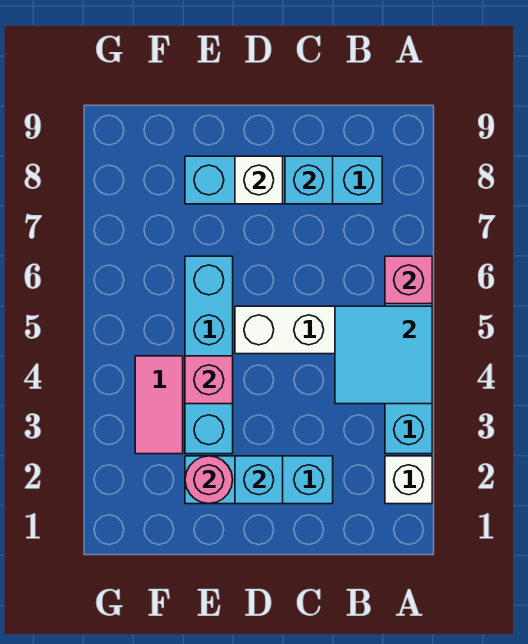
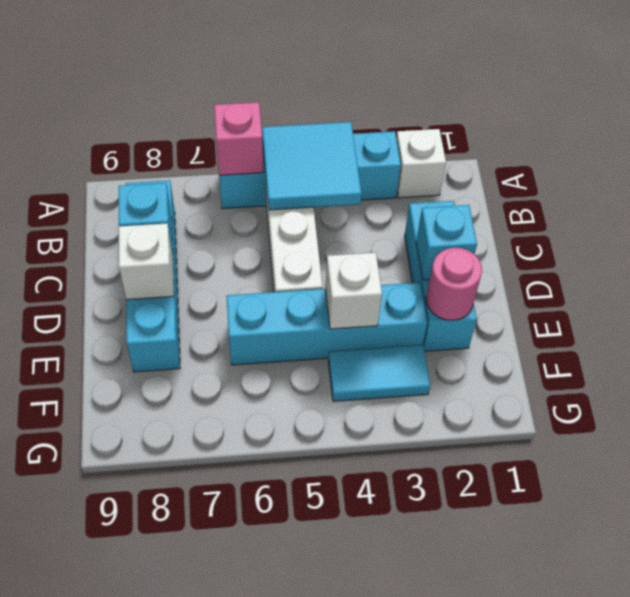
pink brick E4 level 2 -> white brick E4 level 2
pink tile F3:F4 level 1 -> cyan tile F3:F4 level 1

